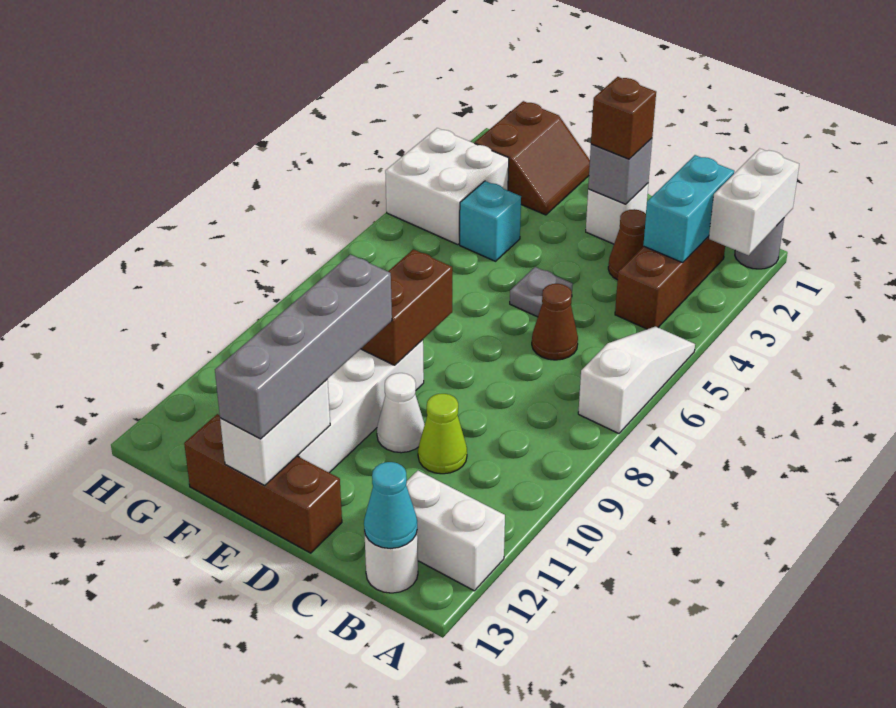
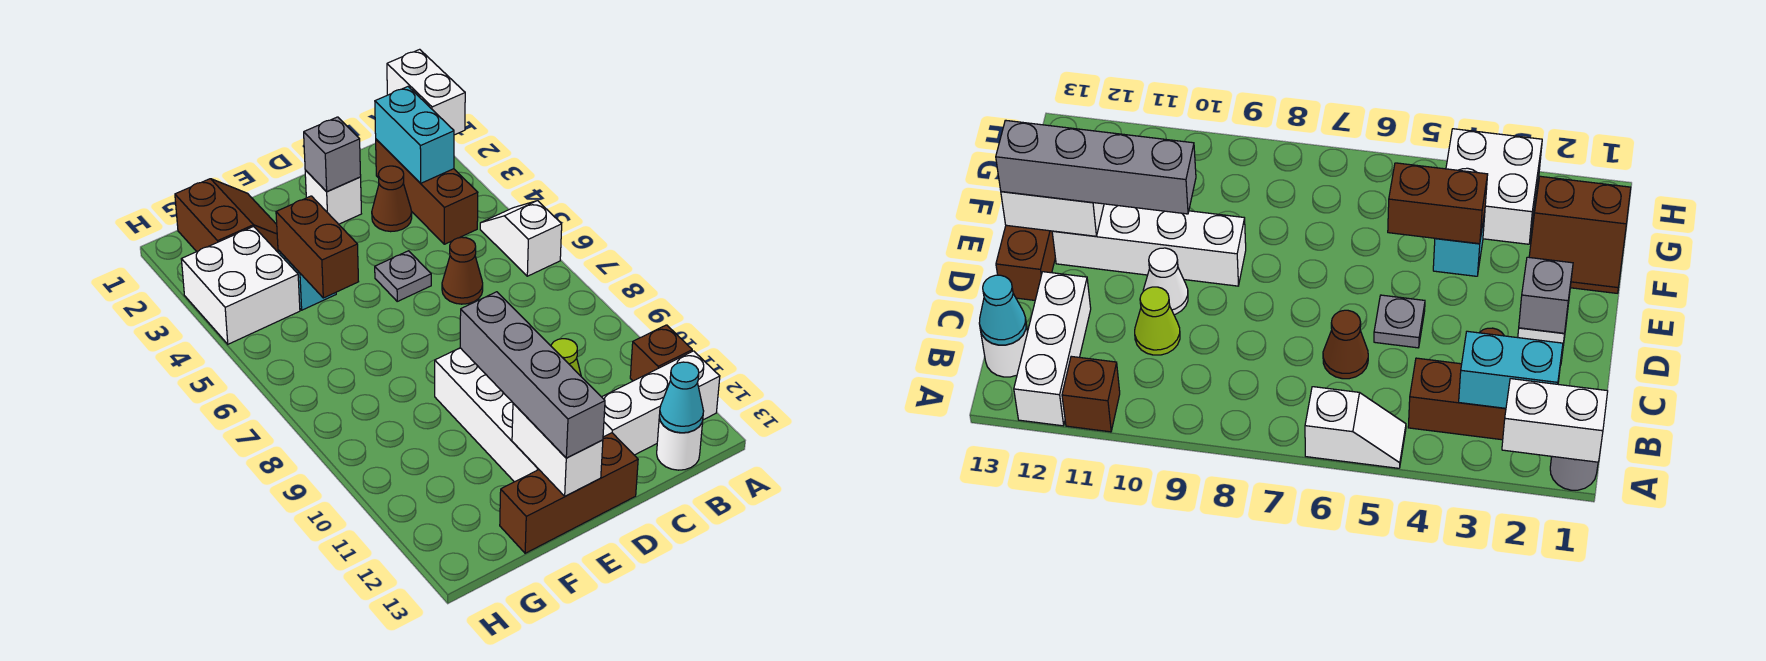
white slope A5:A7 level 1 top 7 -> white slope A5:A6 level 1 top 6
white brick A12:B12 level 1 -> white brick A12:C12 level 1
brown brick D2 level 3 -> brown brick A11 level 1
brown brick E8:E9 level 2 -> brown brick F4:F5 level 2

